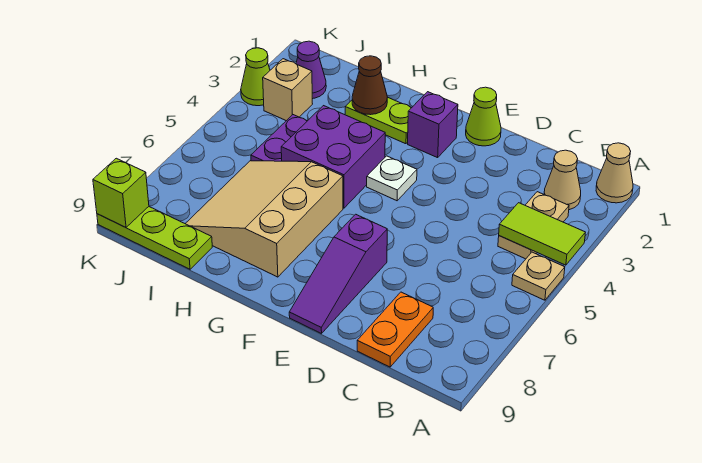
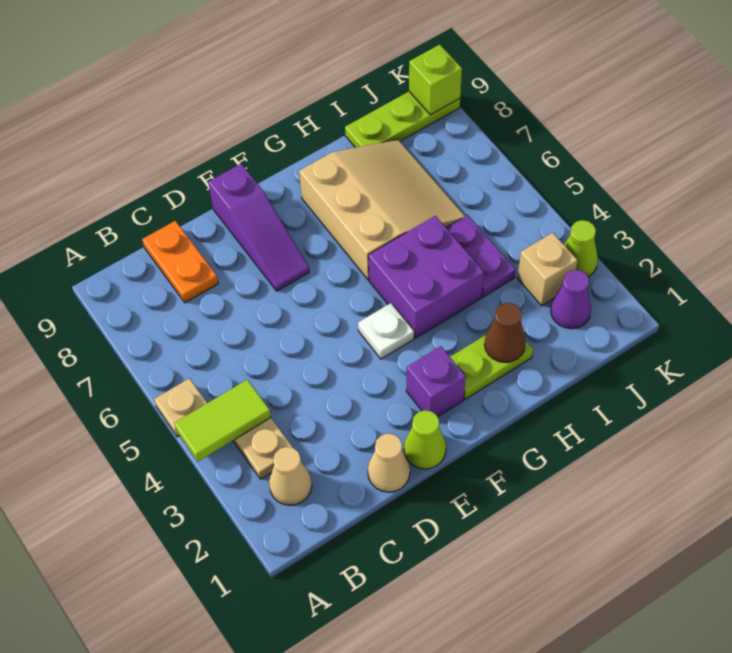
tan cone A1 level 1 -> tan cone D1 level 1
purple slope E7:E9 level 1 top 7 -> purple slope E7:E9 level 1 top 9

